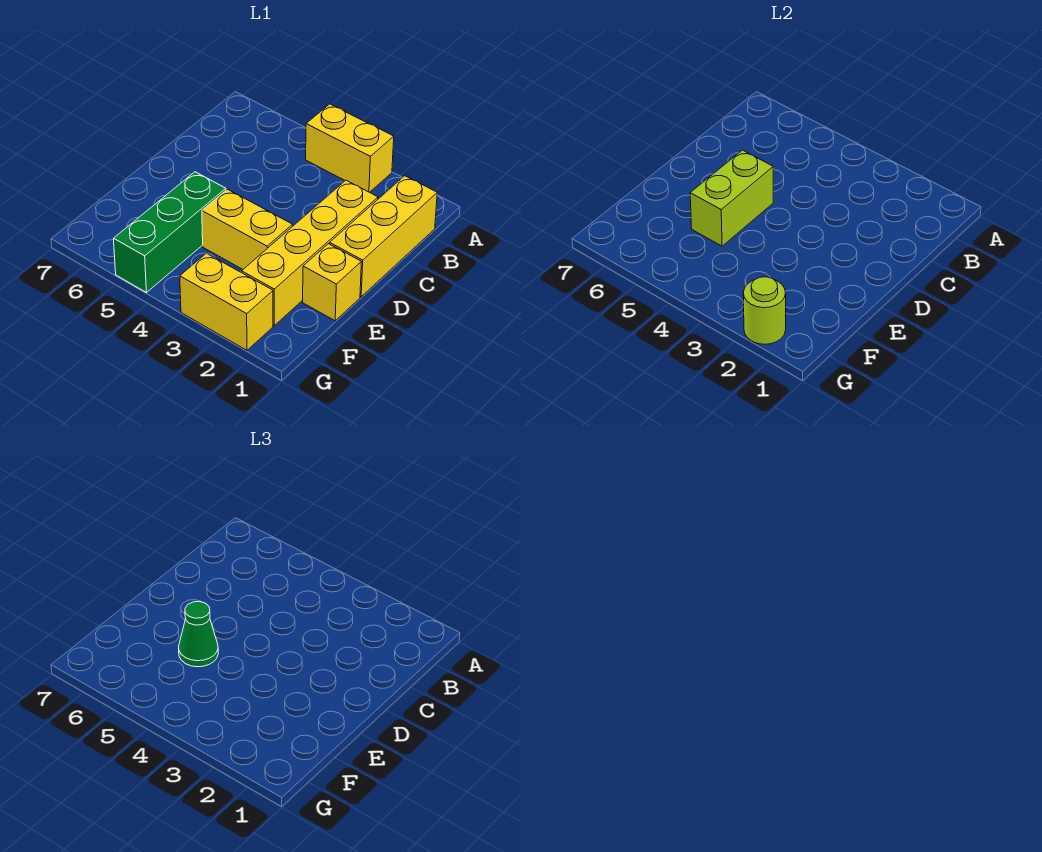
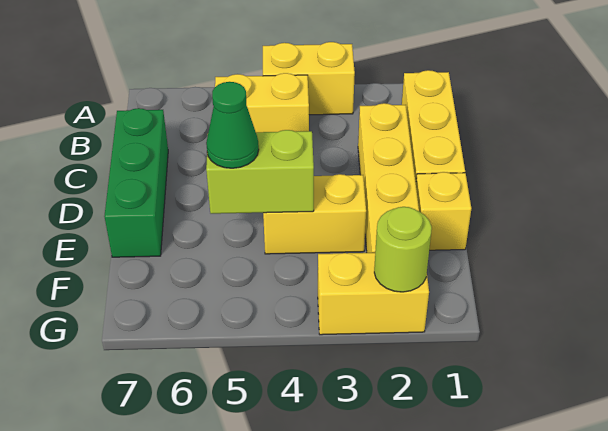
none -> yellow brick B4:B5 level 1
lime brick D5:E5 level 2 -> lime brick E4:E5 level 2
green brick E5:G5 level 1 -> green brick C7:E7 level 1

